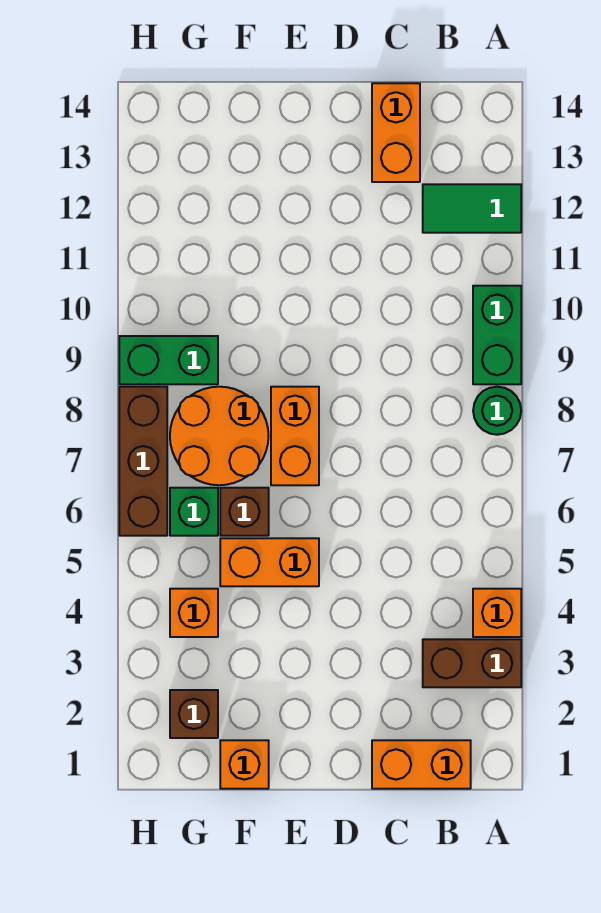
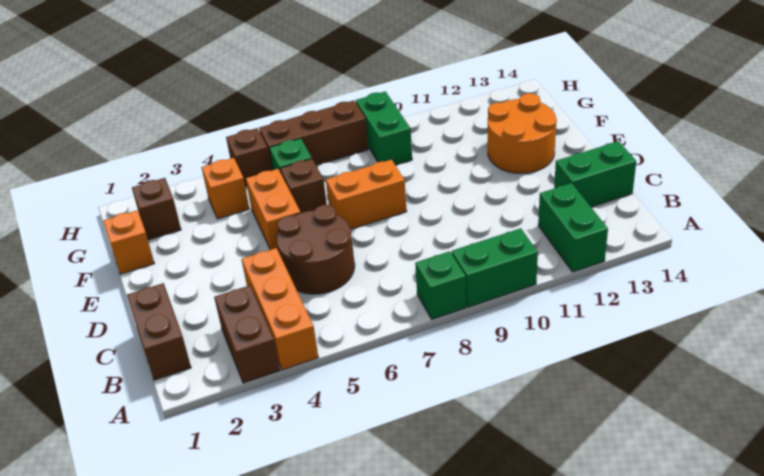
orange brick A4 level 1 -> orange brick A4:C4 level 1
green round brick A8 level 1 -> green brick A8 level 1
green tile A12:B12 level 1 -> green brick A12:B12 level 1
orange brick B1:C1 level 1 -> brown brick B1:C1 level 1
none -> brown round brick C5:D6 level 1
orange brick C13:C14 level 1 -> green brick C13:C14 level 1
orange round brick F7:G8 level 1 -> orange round brick E12:F13 level 1
none -> brown brick H5 level 1

